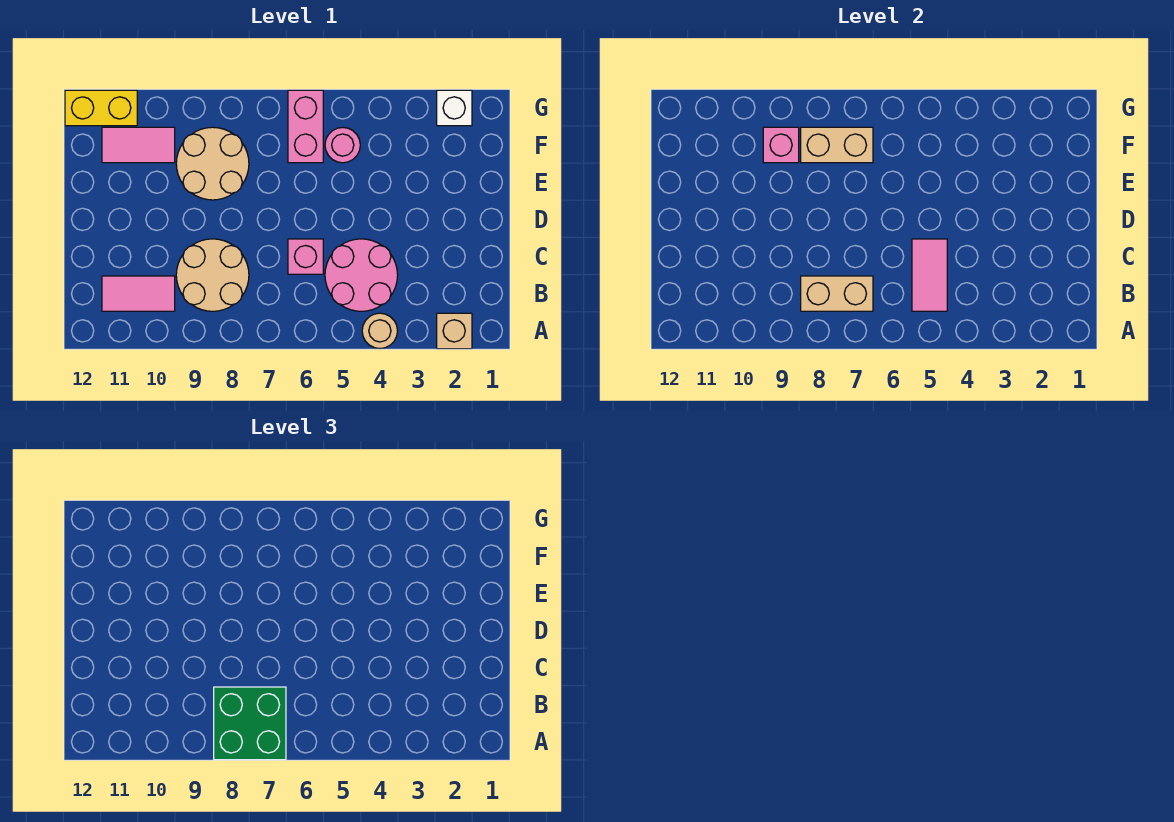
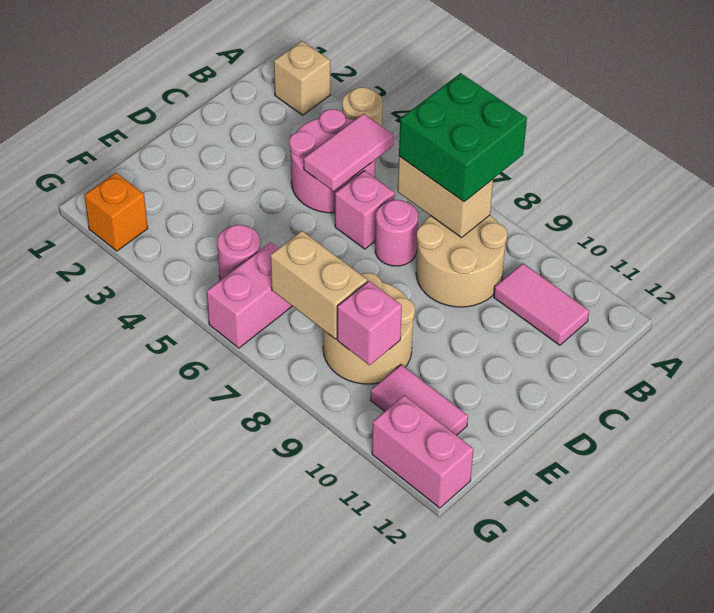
none -> pink round brick C7 level 1
white brick G2 level 1 -> orange brick G2 level 1
yellow brick G11:G12 level 1 -> pink brick G11:G12 level 1

